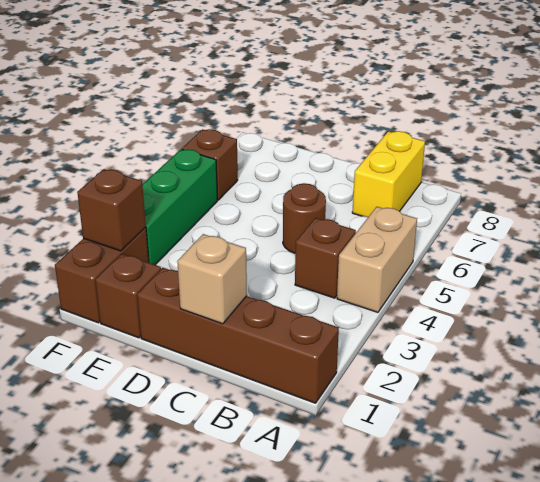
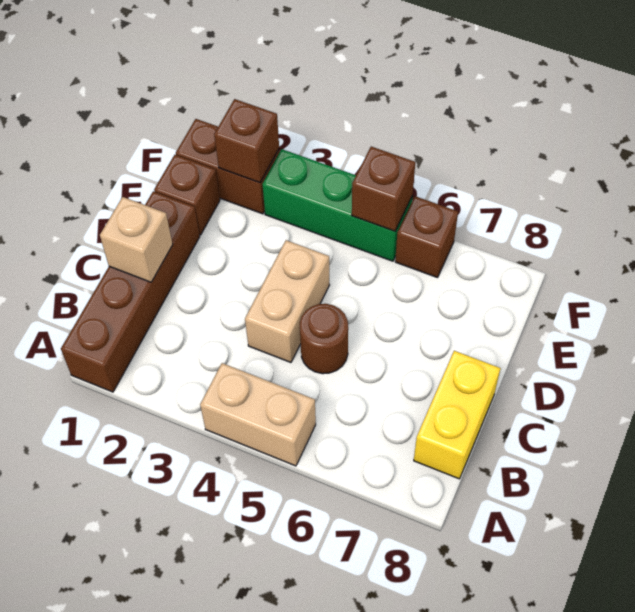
brown brick B4 level 1 -> brown brick F5 level 2
yellow brick B7:B8 level 1 -> yellow brick B8:C8 level 1
none -> tan brick C4:D4 level 1

